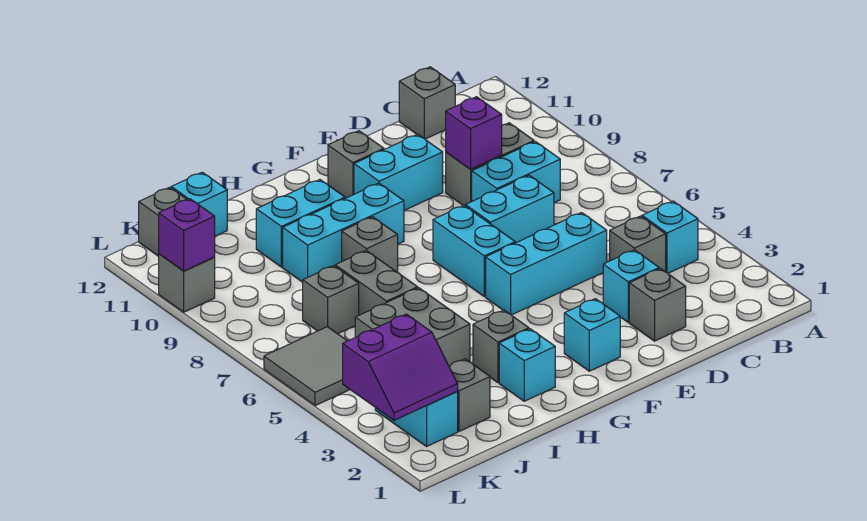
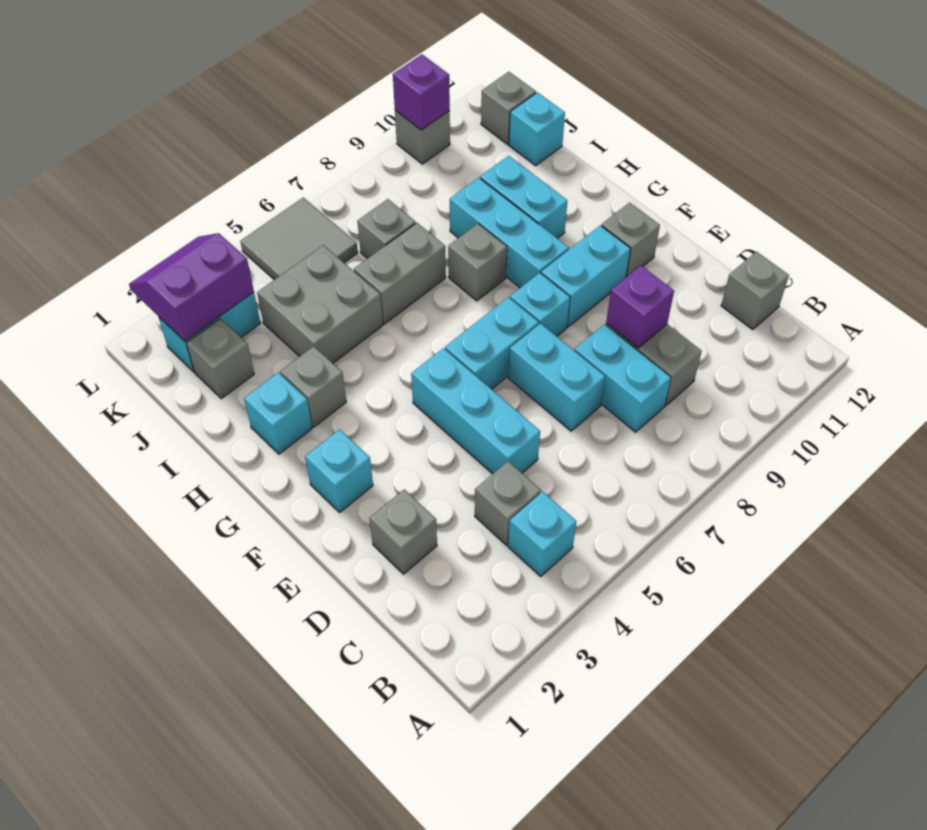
cyan brick D3 level 1 -> cyan brick F8 level 1
cyan brick E10:F10 level 1 -> cyan brick F9:F10 level 1
purple slope K2:L3 level 2 top 3 -> purple slope K2:L3 level 2 top K

